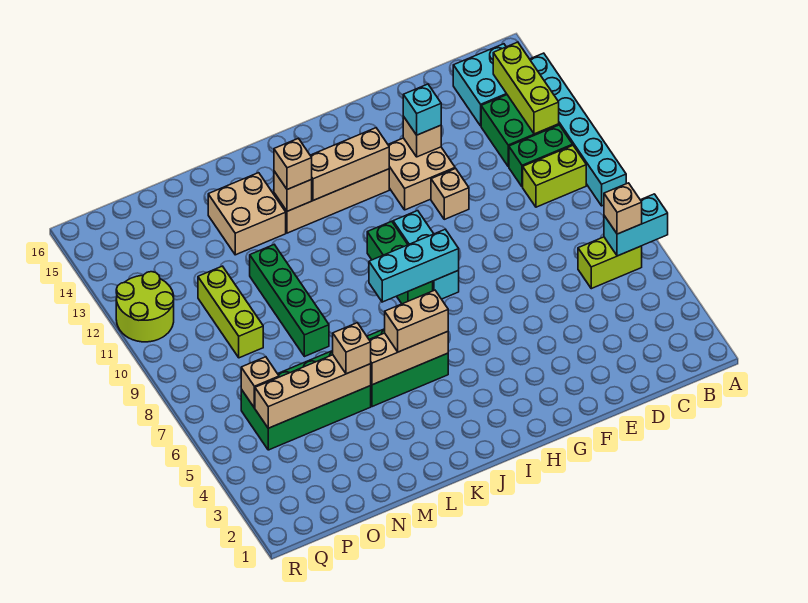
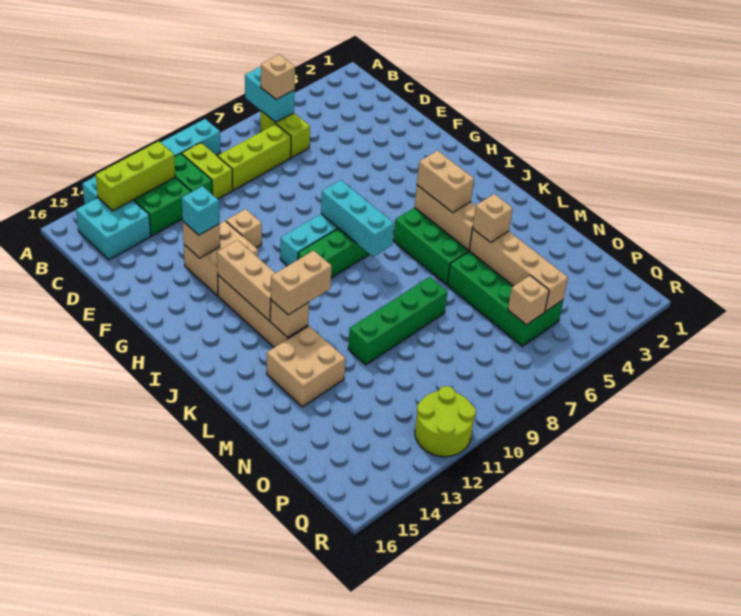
tan brick K13 level 3 -> tan brick K12:K13 level 3
lime brick O9:O11 level 1 -> lime brick C7:C9 level 1

